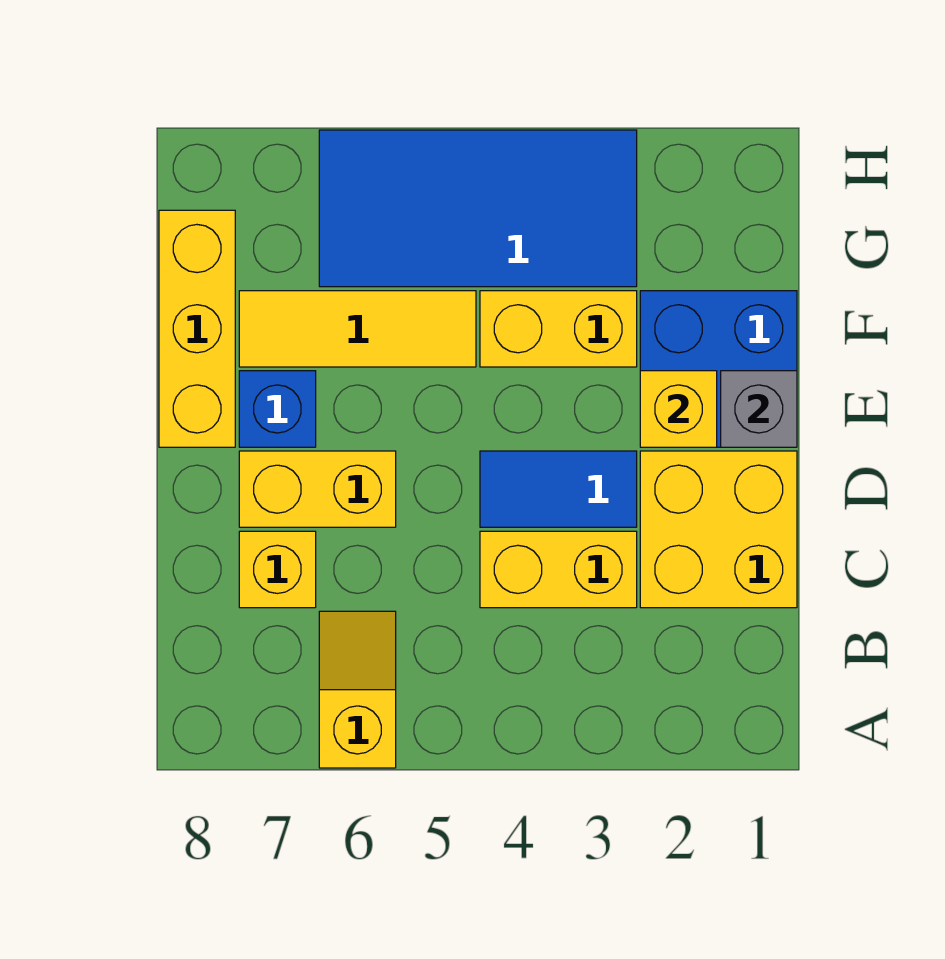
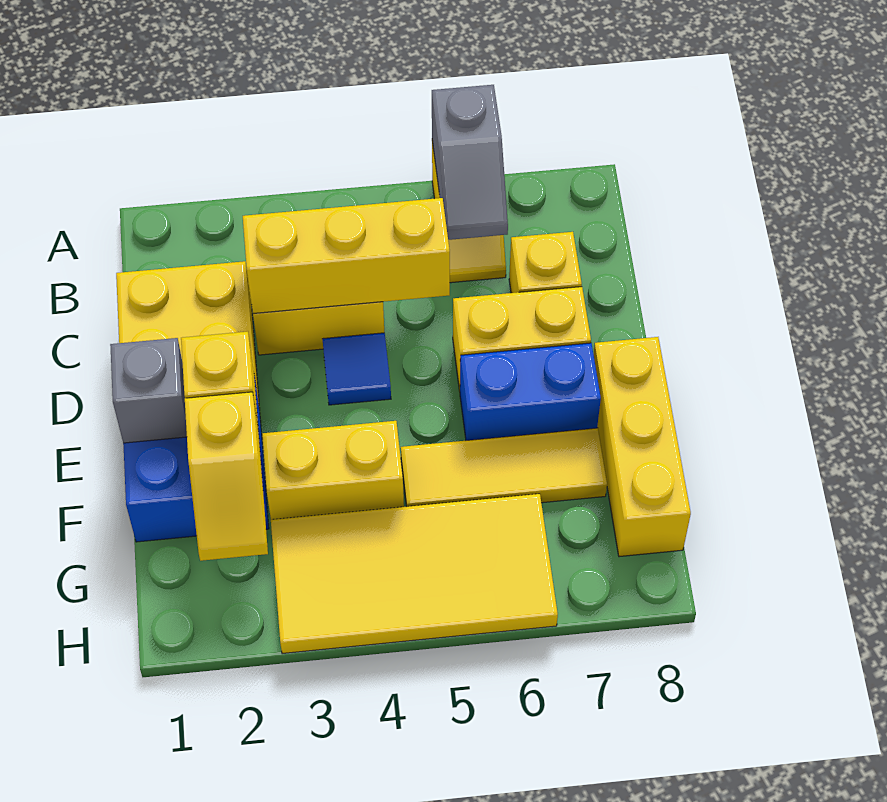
none -> grey slope A6:B6 level 2 top A
none -> yellow brick C3:C5 level 2
blue tile D3:D4 level 1 -> blue tile D4 level 1
blue brick E7 level 1 -> blue brick E6:E7 level 1
none -> yellow slope F2:G2 level 2 top F
blue tile G3:H6 level 1 -> yellow tile G3:H6 level 1

